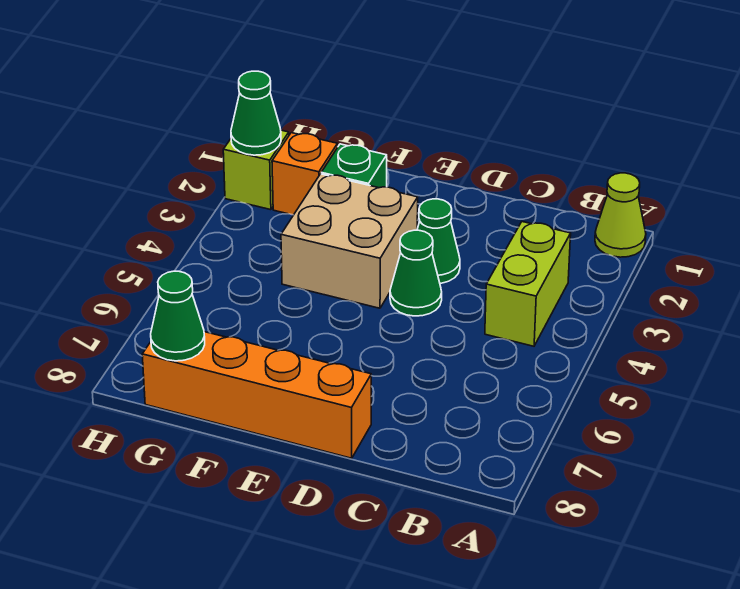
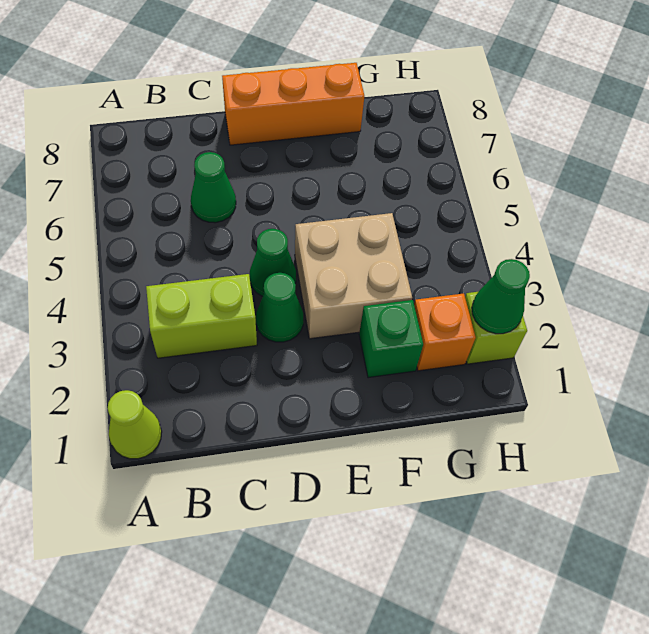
lime brick B3:B4 level 1 -> lime brick B3:C3 level 1
orange brick D8:G8 level 1 -> orange brick D8:F8 level 1
green cone G8 level 2 -> green cone C6 level 1

